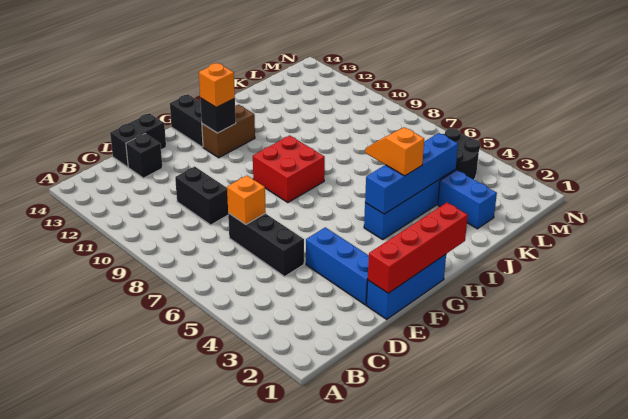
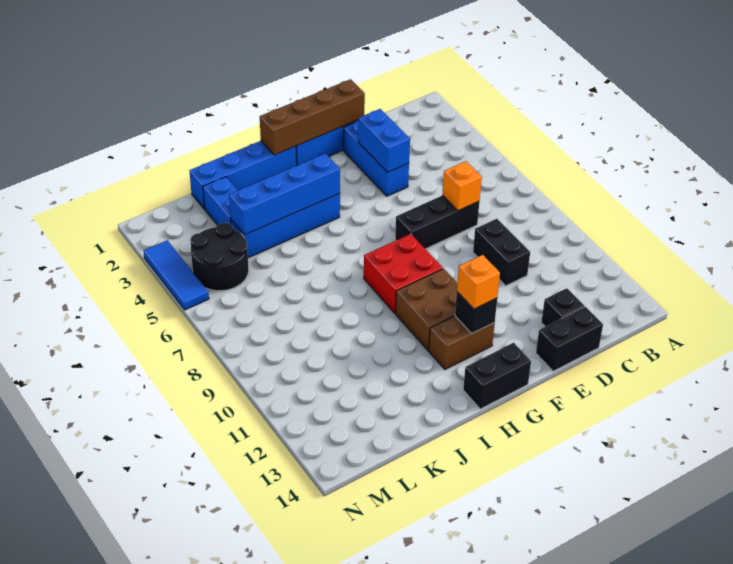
black brick D5:D7 level 1 -> black brick D7:F7 level 1
red brick E1:H1 level 2 -> brown brick E1:H1 level 2
none -> blue brick E3:E4 level 2
none -> brown brick G10:H11 level 1
black brick G13:G14 level 1 -> black brick G14:H14 level 1
none -> blue brick H1:K1 level 1
orange slope I4:I5 level 3 top 4 -> none
none -> blue tile N3:N5 level 1

